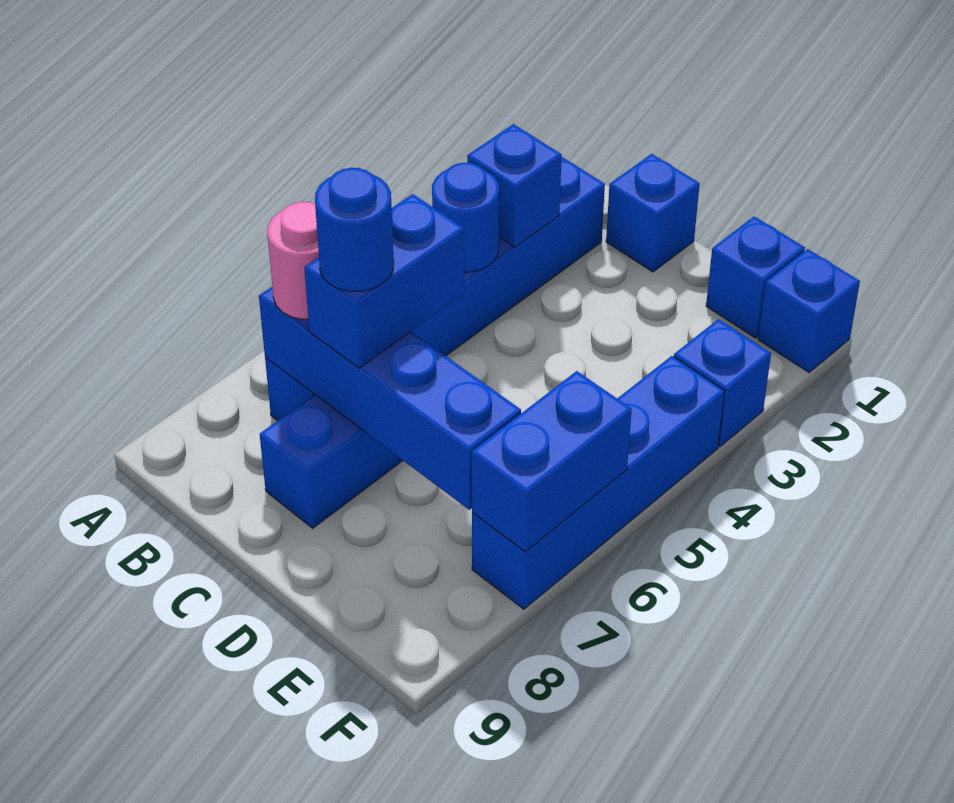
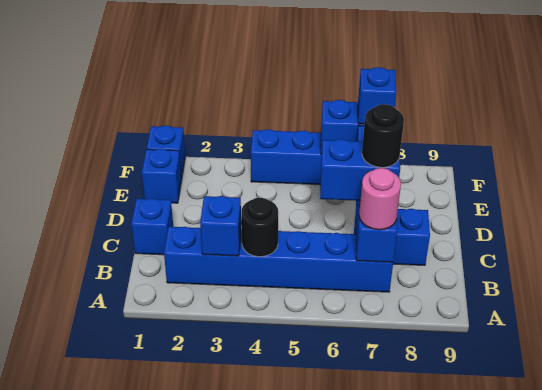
blue round brick B4 level 2 -> black round brick B4 level 2
blue round brick C7 level 4 -> black round brick C7 level 4
blue brick F3 level 1 -> blue brick F7 level 3

